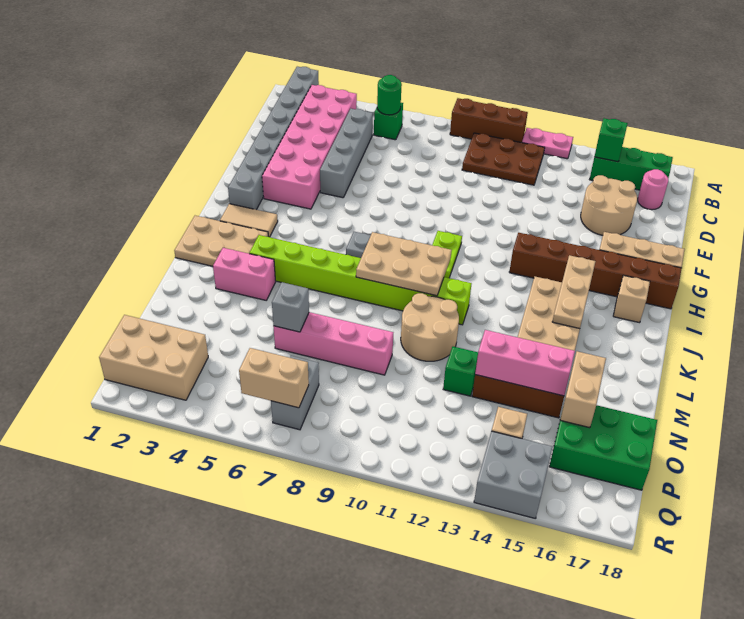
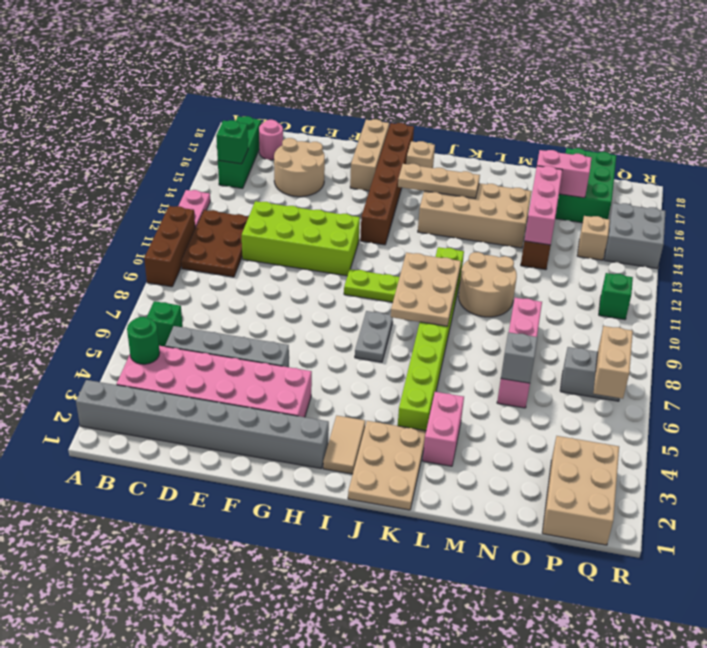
green round brick B6 level 2 -> green round brick B4 level 2
none -> lime brick D11:G12 level 1
green brick N12 level 1 -> green brick Q11 level 1
tan brick N16:O16 level 2 -> pink brick N16:O16 level 2

